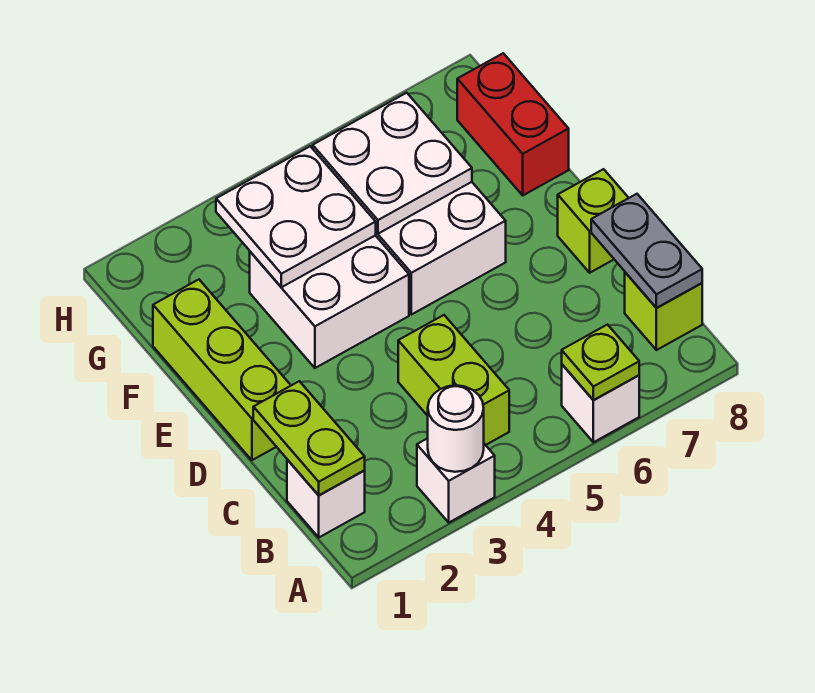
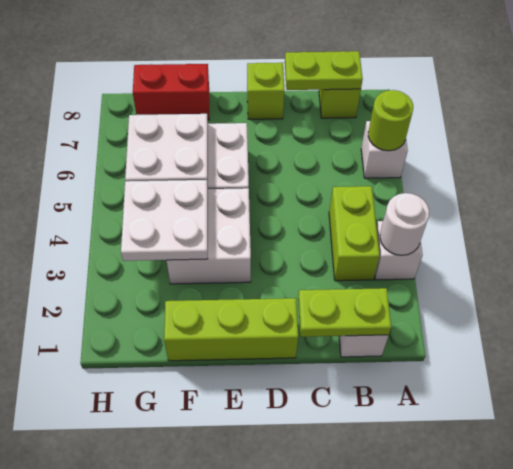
lime plate A6 level 2 -> lime round brick A6 level 2
lime brick B4:C4 level 1 -> lime brick B3:B4 level 1
grey plate B8:C8 level 2 -> lime plate B8:C8 level 2

